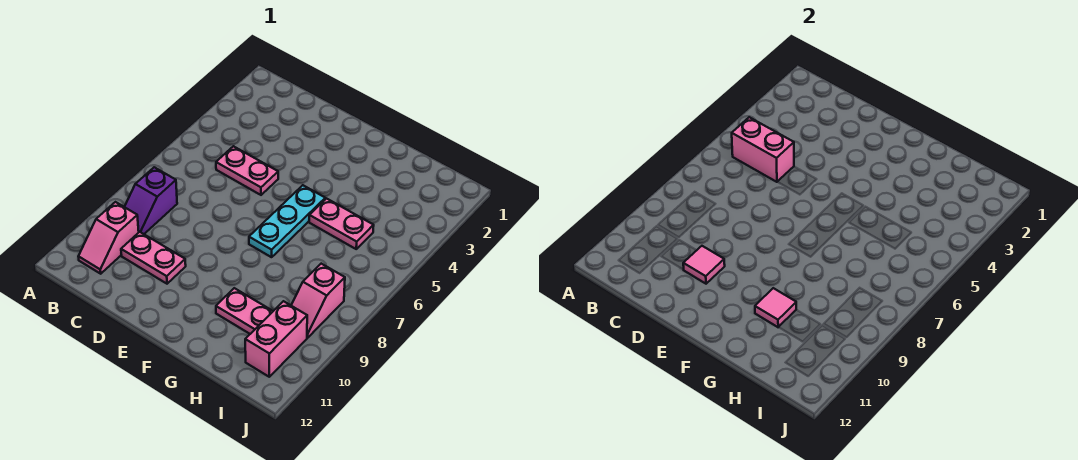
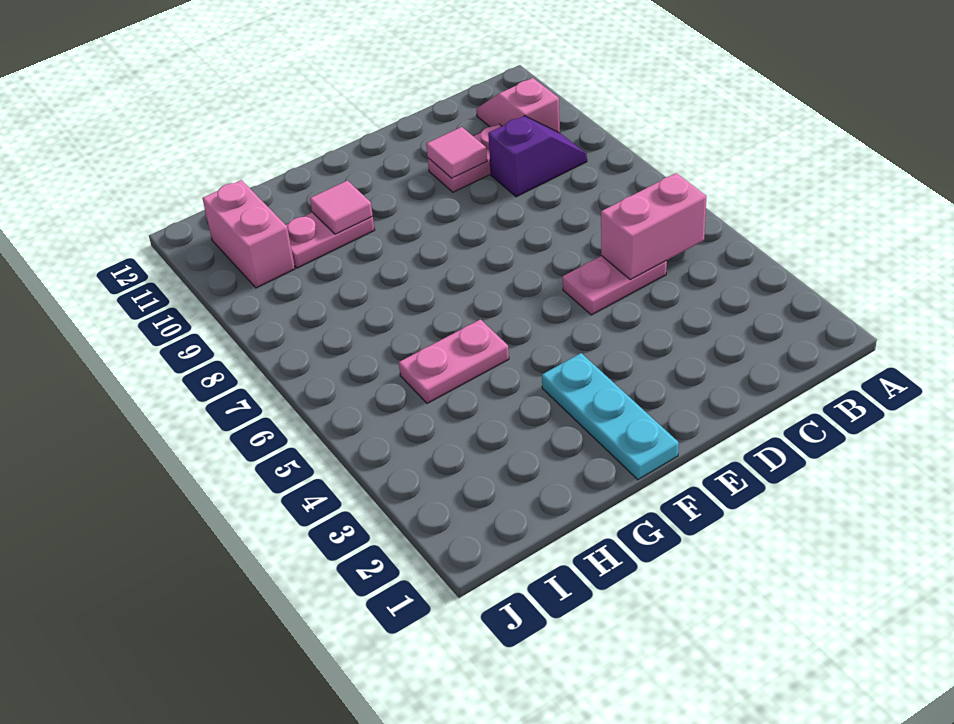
purple slope B8:B9 level 1 top 8 -> purple slope B9:C9 level 1 top C
cyan plate F5:F7 level 1 -> cyan plate F1:F3 level 1
pink slope I8:I9 level 1 top 8 -> none

